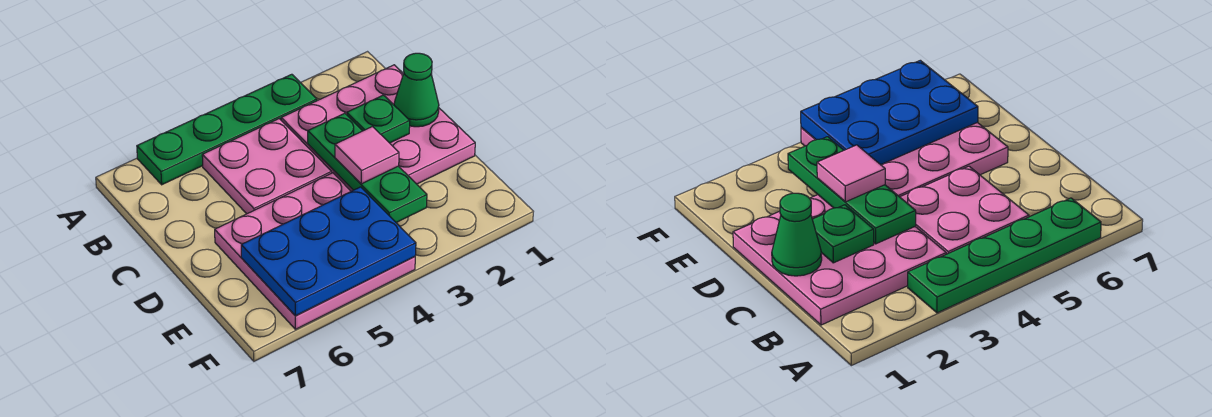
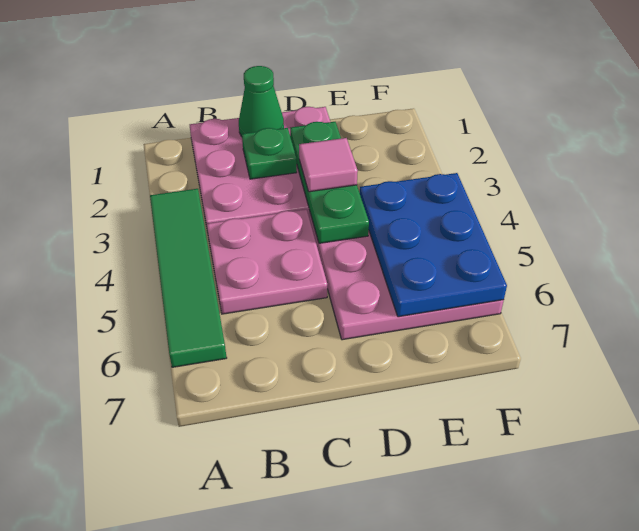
green plate A3:A6 level 1 -> green tile A3:A6 level 1
green plate C3:E3 level 2 -> green plate D2:D4 level 2

